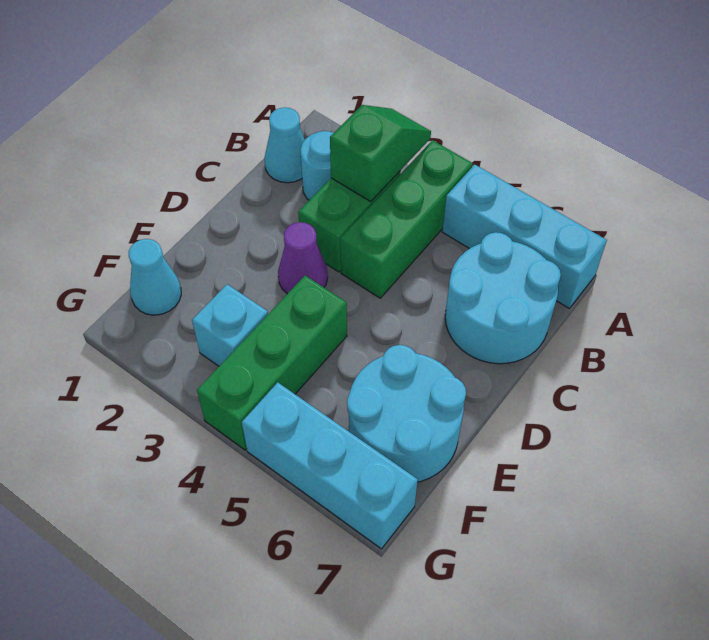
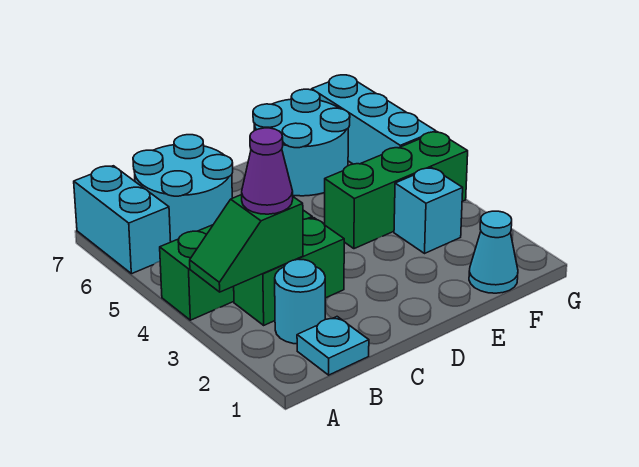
cyan brick A5:A7 level 1 -> cyan brick A6:A7 level 1
cyan cone B1 level 1 -> cyan plate B1 level 1
purple cone D3 level 1 -> purple cone B3 level 3

